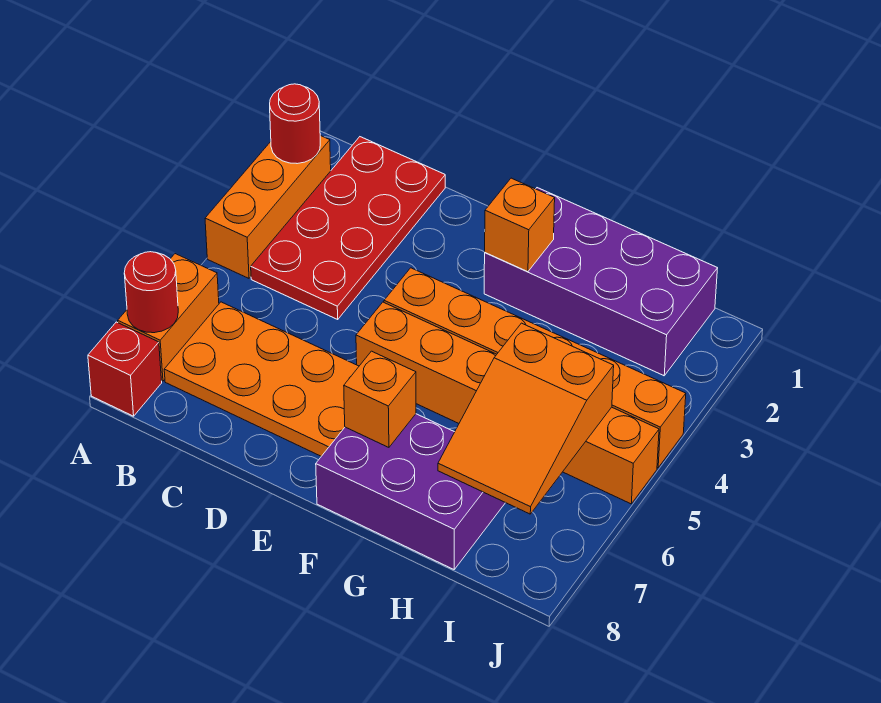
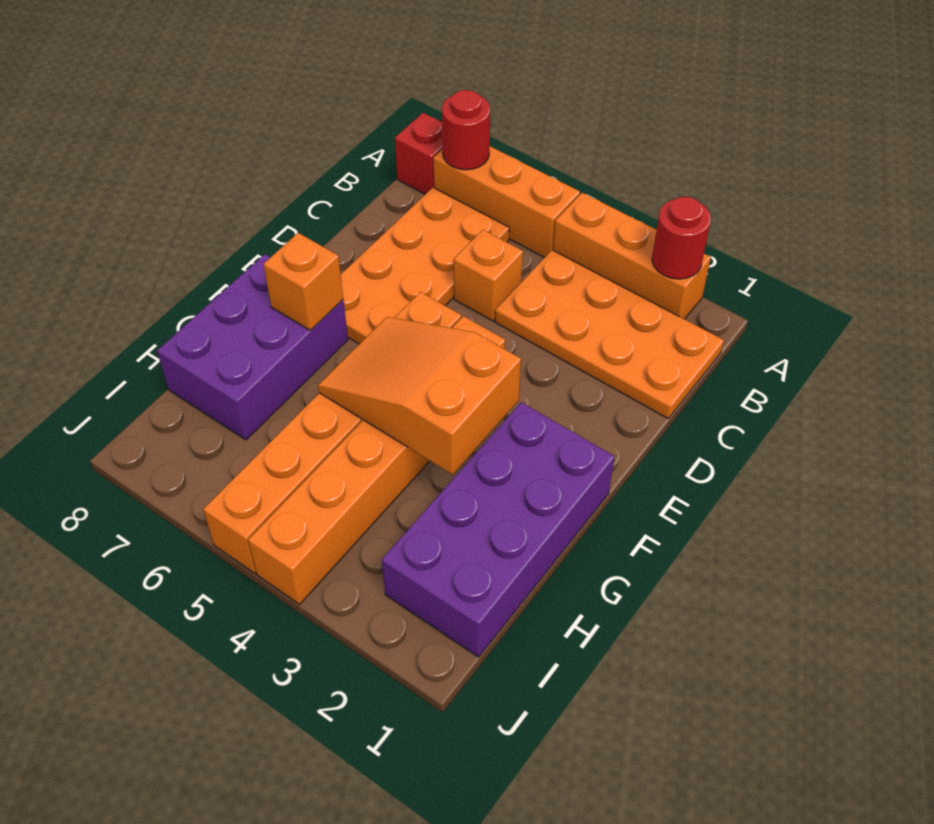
orange brick A6:A7 level 1 -> orange brick A5:A7 level 1
red plate B1:C4 level 1 -> orange plate B1:C4 level 1
orange brick F2 level 2 -> orange brick C5 level 1
orange slope H5:I7 level 2 top 5 -> orange slope F3:G5 level 2 top 3

